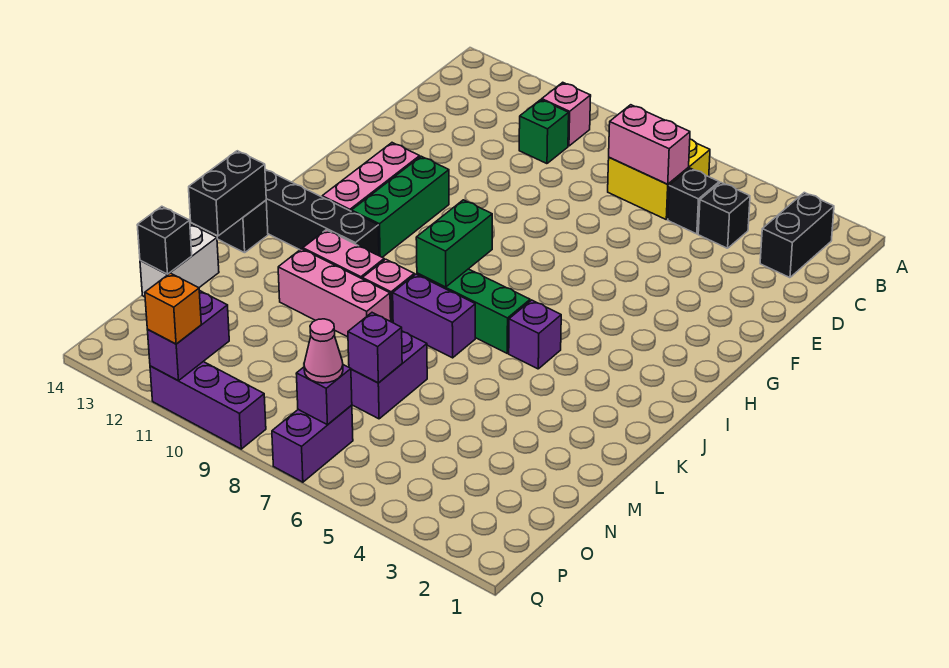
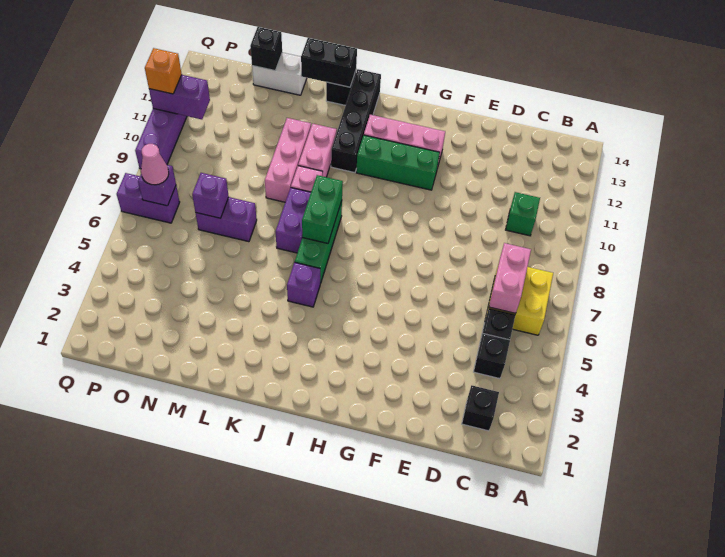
black brick B2:C2 level 1 -> black brick C2 level 1
pink brick B10 level 1 -> none
green brick I8:J8 level 2 -> green brick J7:J8 level 2

